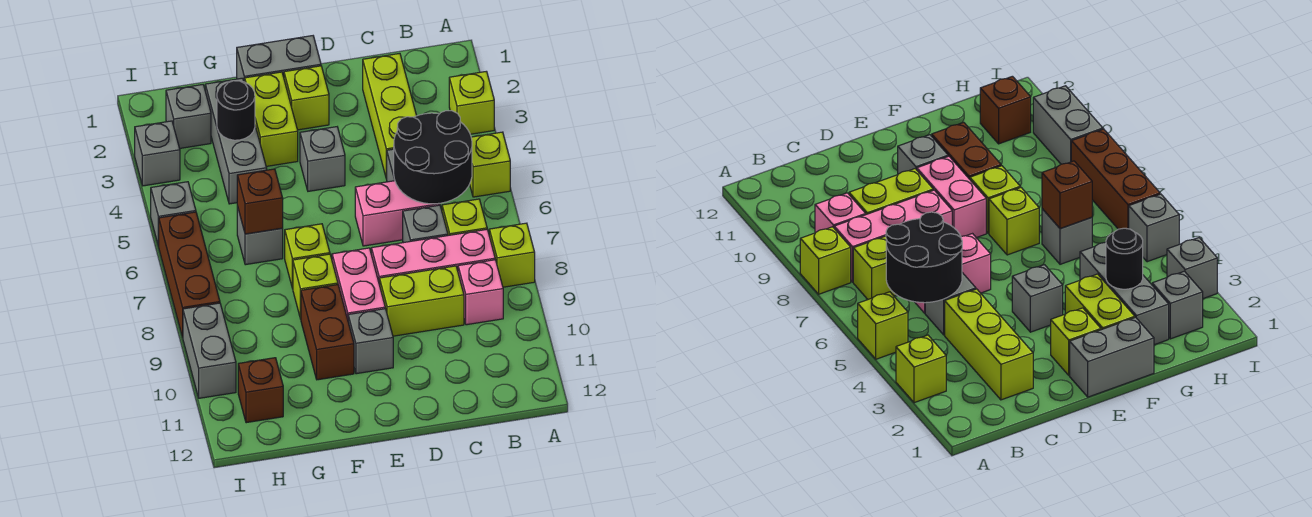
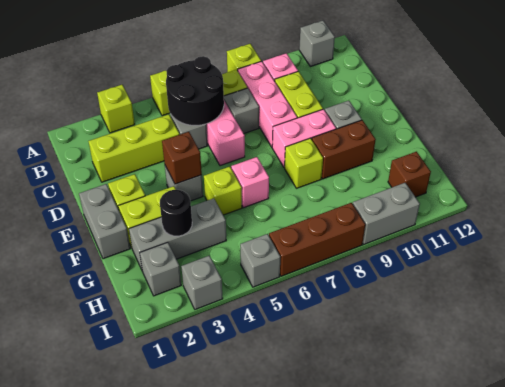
none -> pink brick F6 level 1
lime brick F7 level 1 -> lime brick F5 level 1
grey brick G6 level 1 -> grey brick A11 level 1
brown brick G6 level 2 -> brown brick E4 level 2

